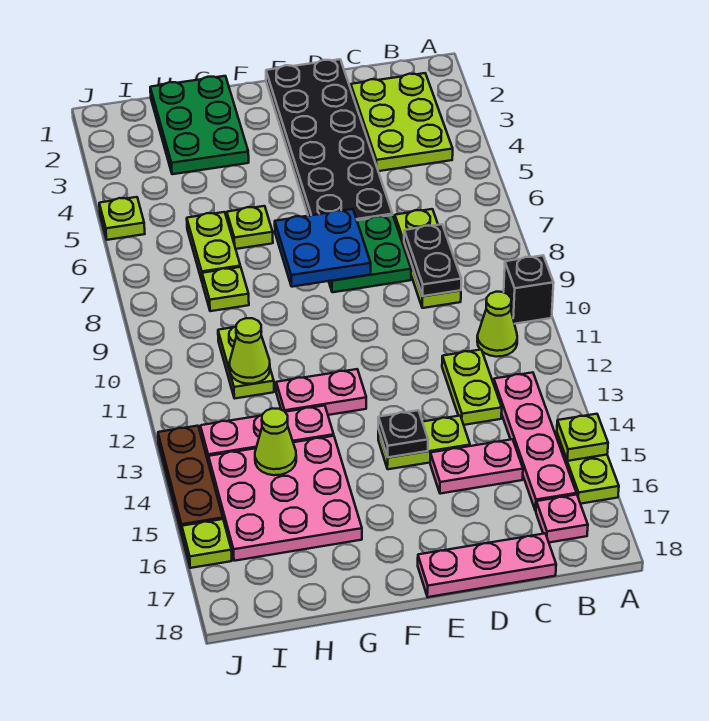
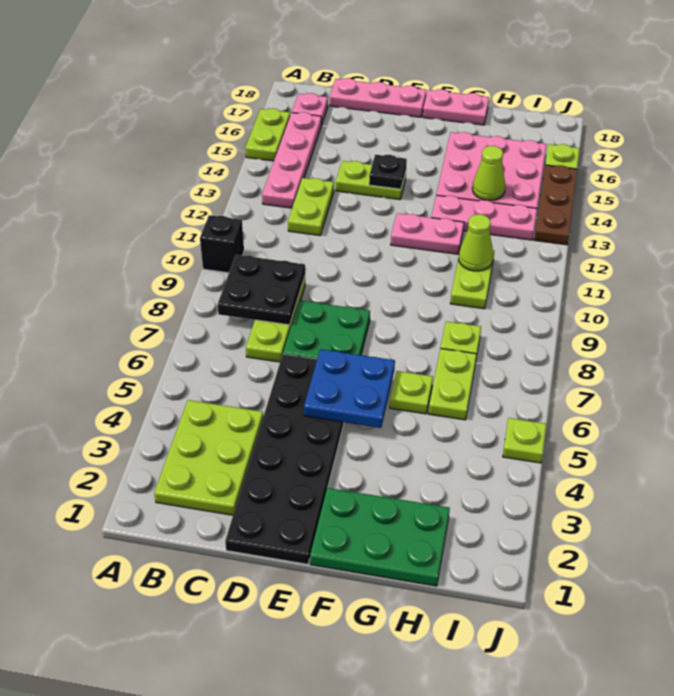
lime plate A15 level 2 -> none
lime cone B11 level 1 -> none
black plate C8:C9 level 2 -> black plate B8:C9 level 2
pink plate C15:D15 level 1 -> pink plate F18:G18 level 1
blue plate E7:F8 level 2 -> blue plate E5:F6 level 2
green plate G1:H3 level 1 -> green plate F1:H2 level 1

